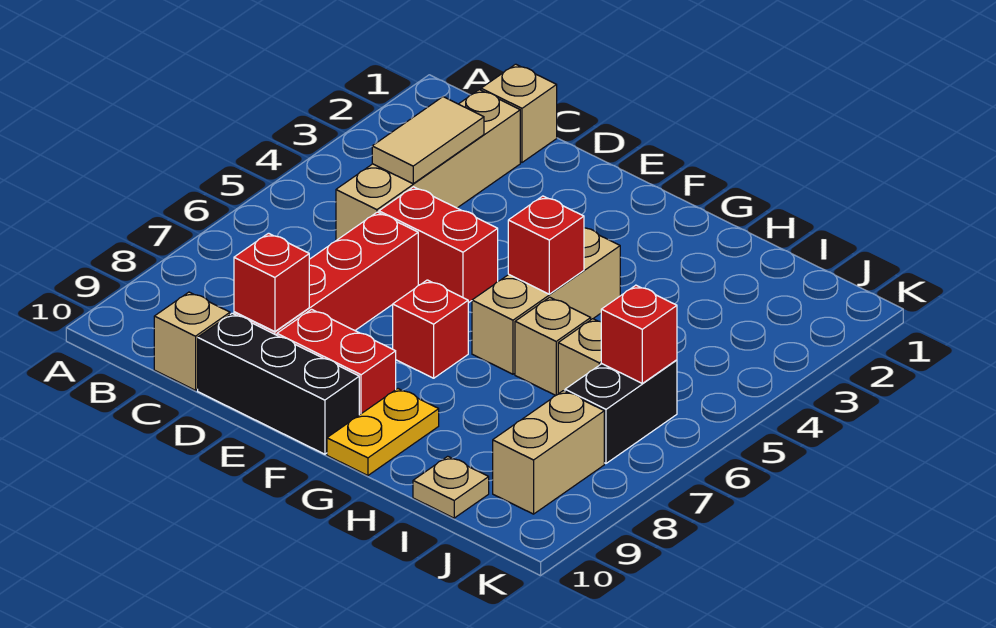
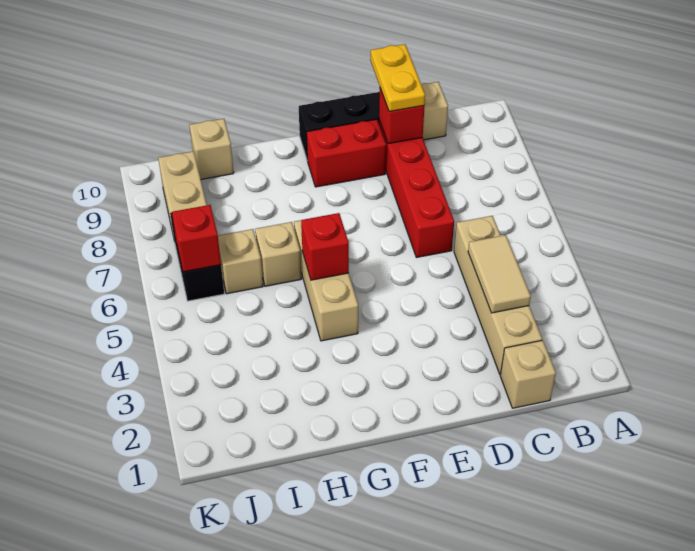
red brick D5:E5 level 1 -> none
red brick F7 level 1 -> none
yellow plate G9:G10 level 1 -> yellow plate D9:D10 level 3
tan plate I10 level 1 -> tan brick I10 level 1

